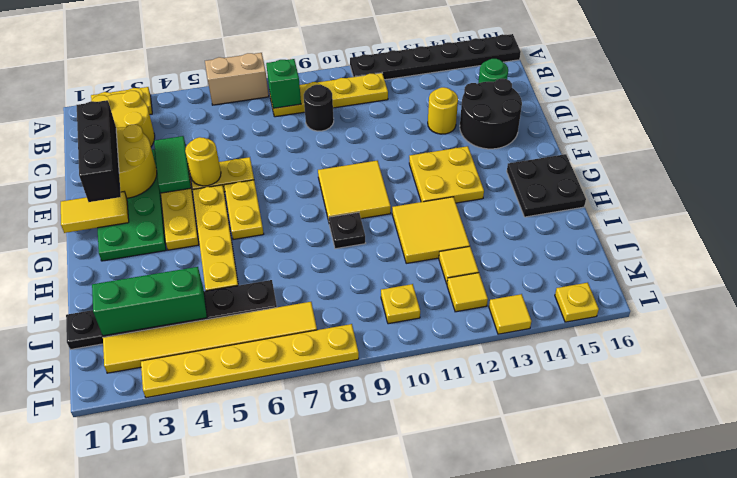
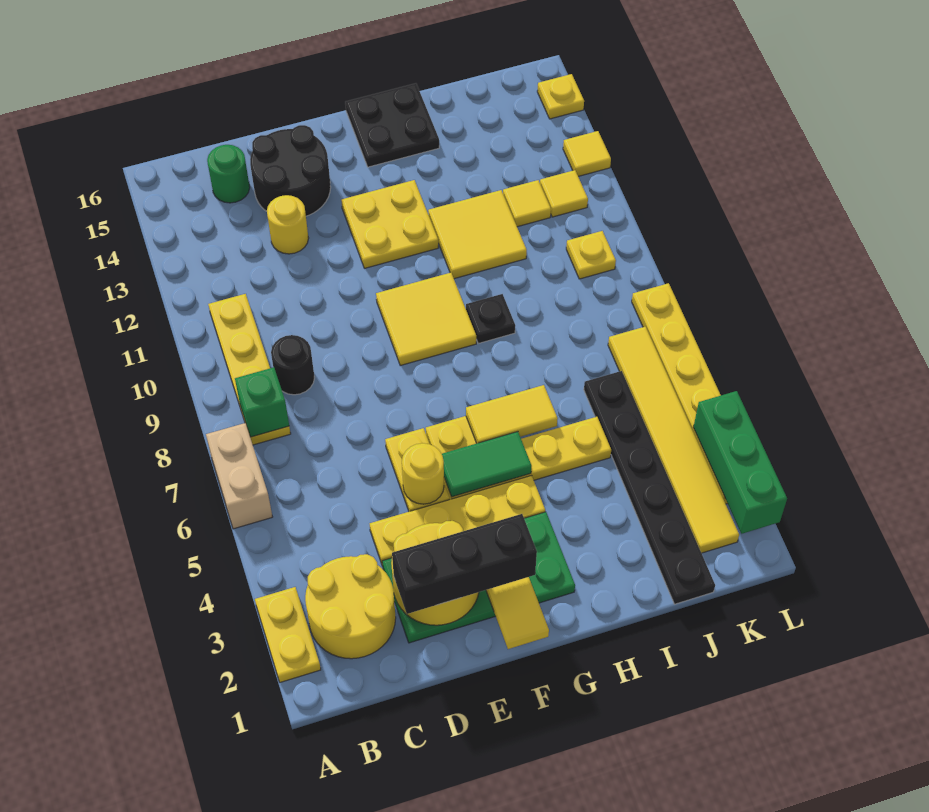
black plate A11:A16 level 1 -> none
green tile D4:E4 level 2 -> green tile F5:G5 level 2
none -> yellow tile G6:H6 level 2
green brick J2:J4 level 2 -> green brick L2:L4 level 2

